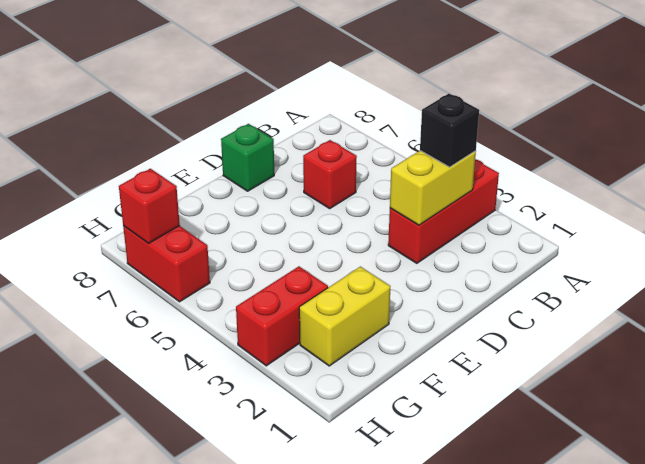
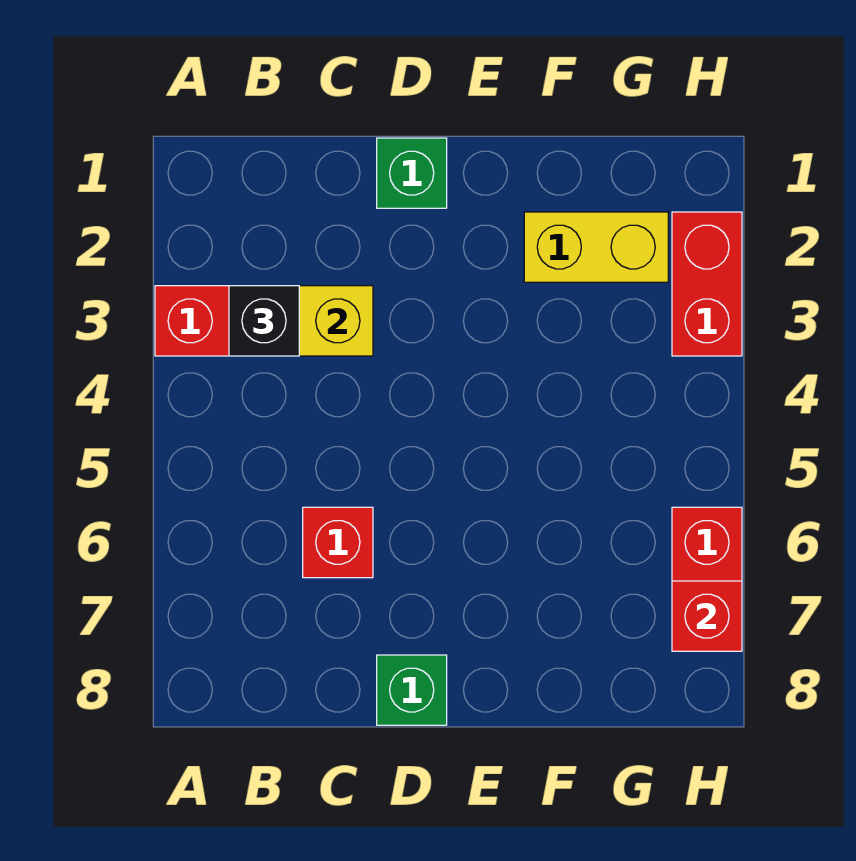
none -> green brick D1 level 1
red brick G3:H3 level 1 -> red brick H2:H3 level 1

